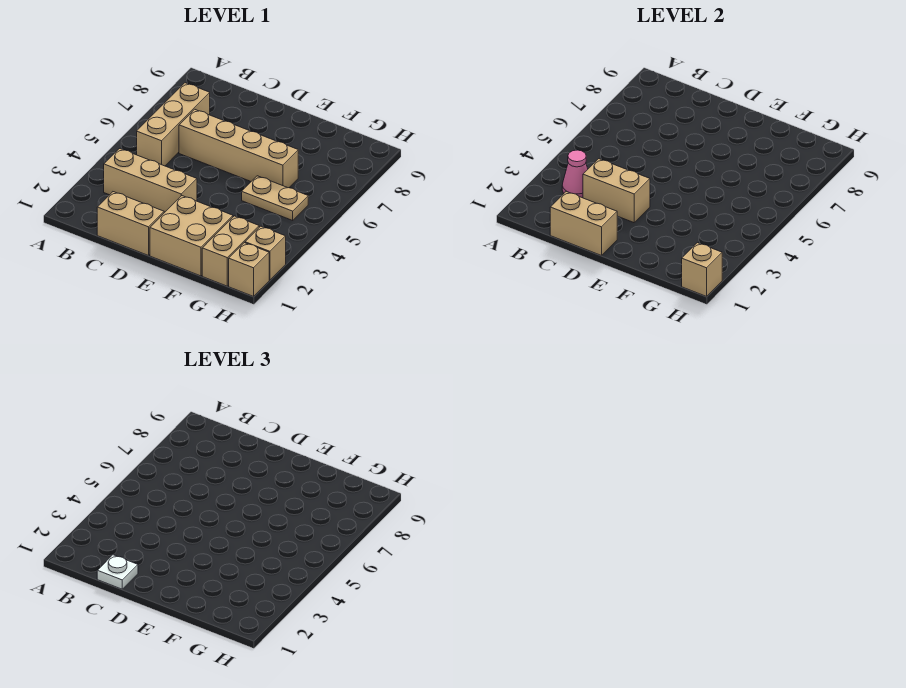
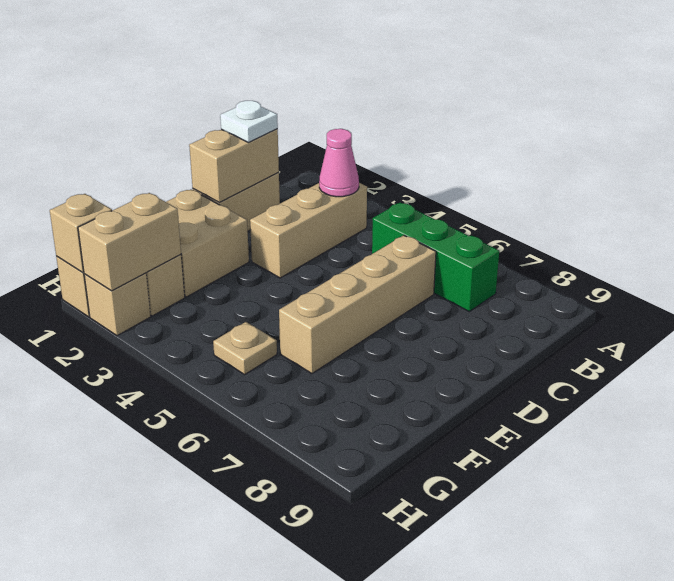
tan brick B5:B7 level 1 -> green brick B5:B7 level 1
tan brick C3:D3 level 2 -> tan brick G2:H2 level 2
tan plate F5:G5 level 1 -> tan plate G5 level 1

